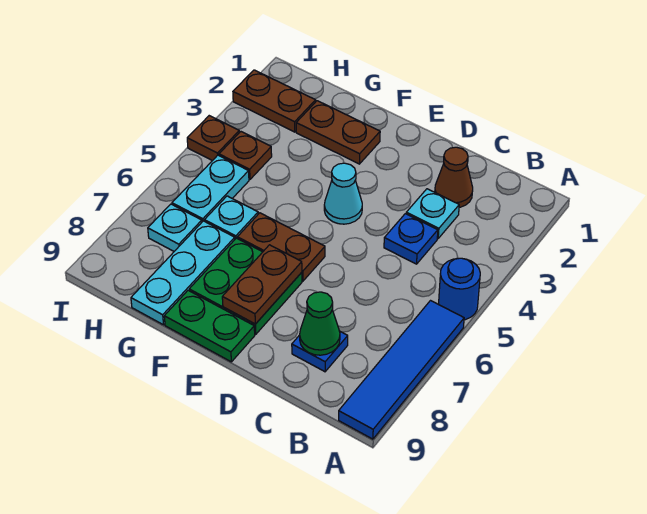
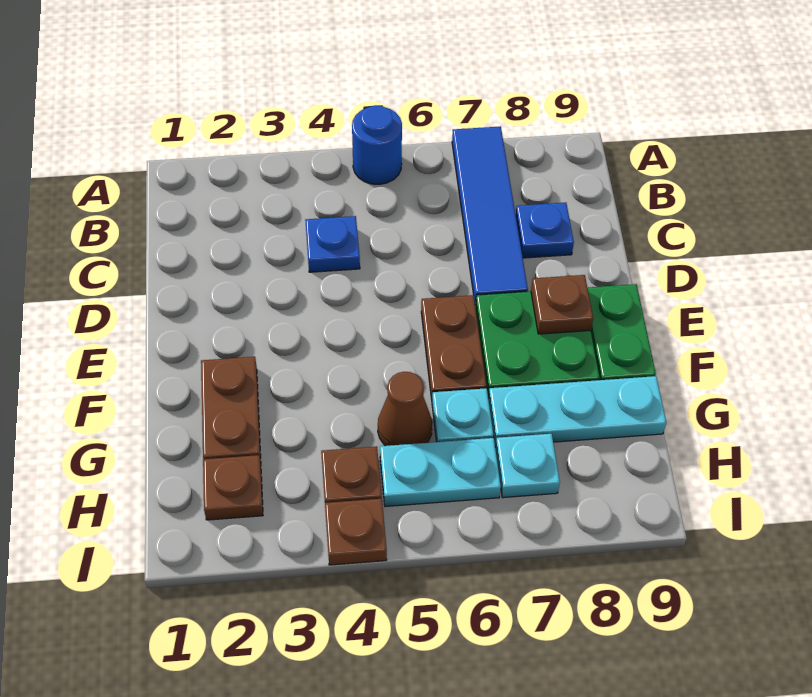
blue tile A6:A9 level 1 -> blue tile A7:D7 level 1
brown cone C2 level 1 -> brown cone G5 level 1
cyan plate C3 level 1 -> none
green cone C8 level 2 -> none
cyan cone E4 level 1 -> none
brown plate E7:E8 level 2 -> brown plate E8 level 2
brown plate H2:I2 level 1 -> brown plate H2 level 1

